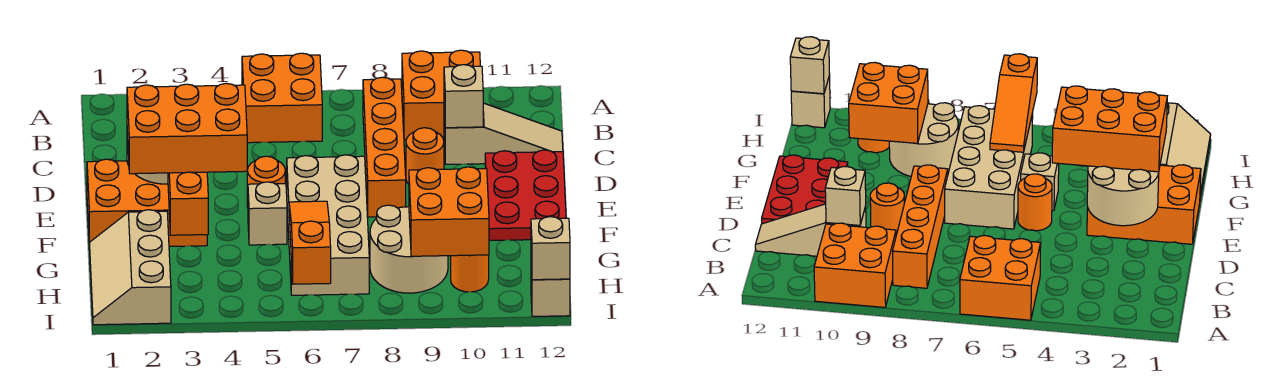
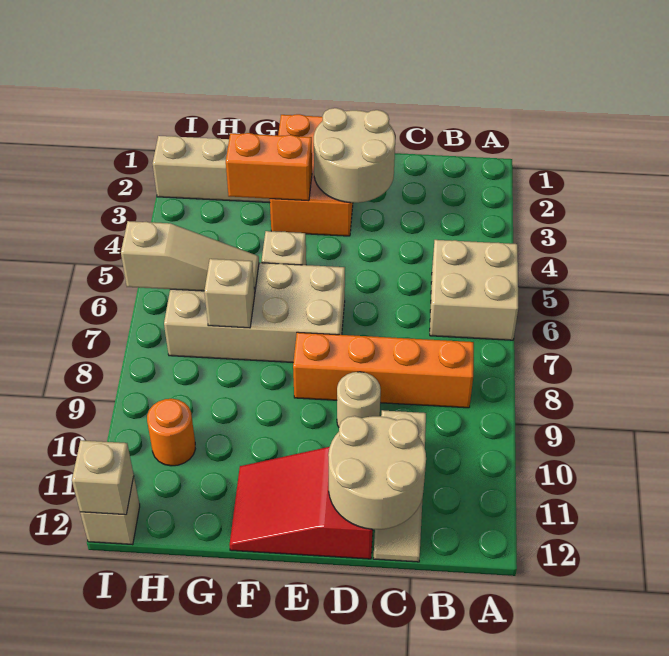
orange brick A5:B6 level 1 -> tan brick A5:B6 level 1
orange brick A9:B10 level 1 -> none
tan brick C10 level 2 -> tan brick G7 level 2
orange round brick D9 level 1 -> tan round brick D9 level 1
red plate D11:F12 level 1 -> red slope D11:F12 level 1 top D
orange brick E2:F4 level 3 -> none
orange round brick E5 level 1 -> none
orange slope G6:I6 level 2 top I -> tan slope G6:I6 level 2 top I
tan round brick G8:H9 level 1 -> tan round brick C11:D12 level 2
orange brick G9:H10 level 2 -> none

